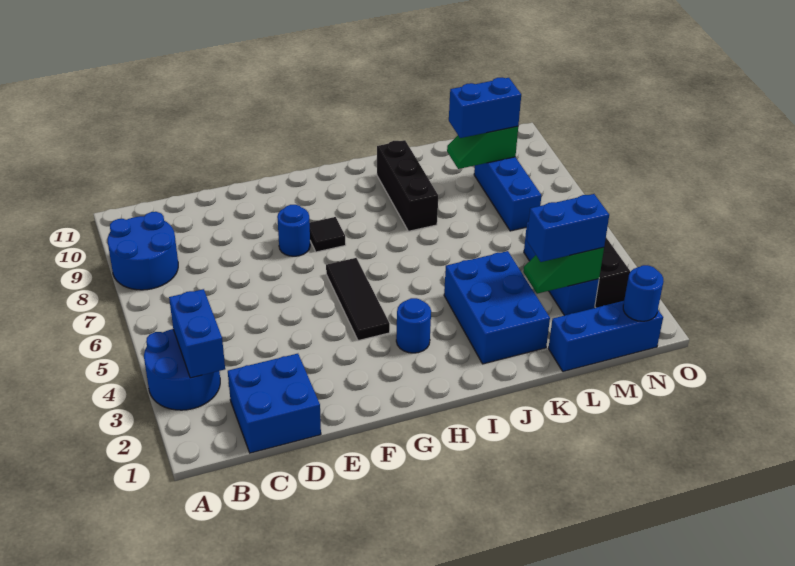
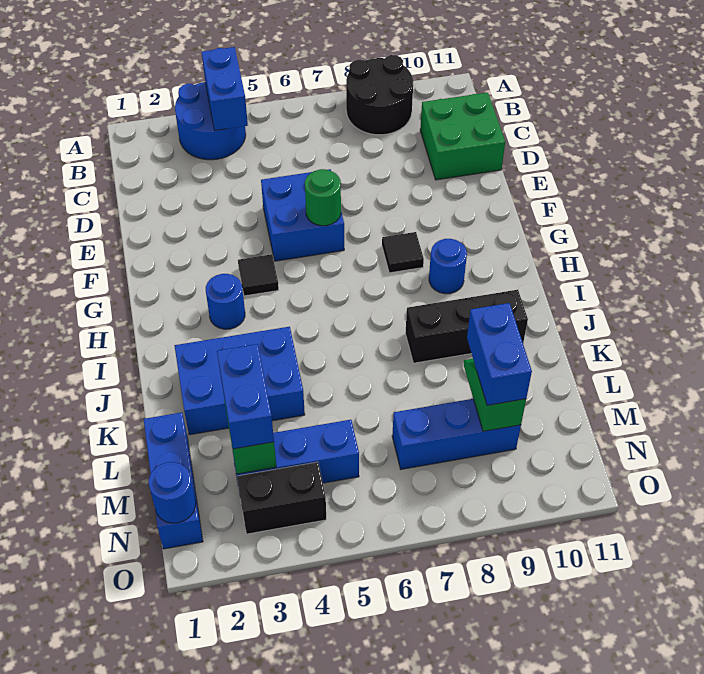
blue round brick A8:B9 level 1 -> black round brick A8:B9 level 1
blue brick B3:B4 level 2 -> blue brick A4:B4 level 2
blue brick C1:D2 level 1 -> blue brick E5:F6 level 1
none -> green brick C10:D11 level 1
none -> green round brick F6 level 2
blue round brick F8 level 1 -> blue round brick H9 level 1
black tile G4:G6 level 1 -> black tile G4 level 1

